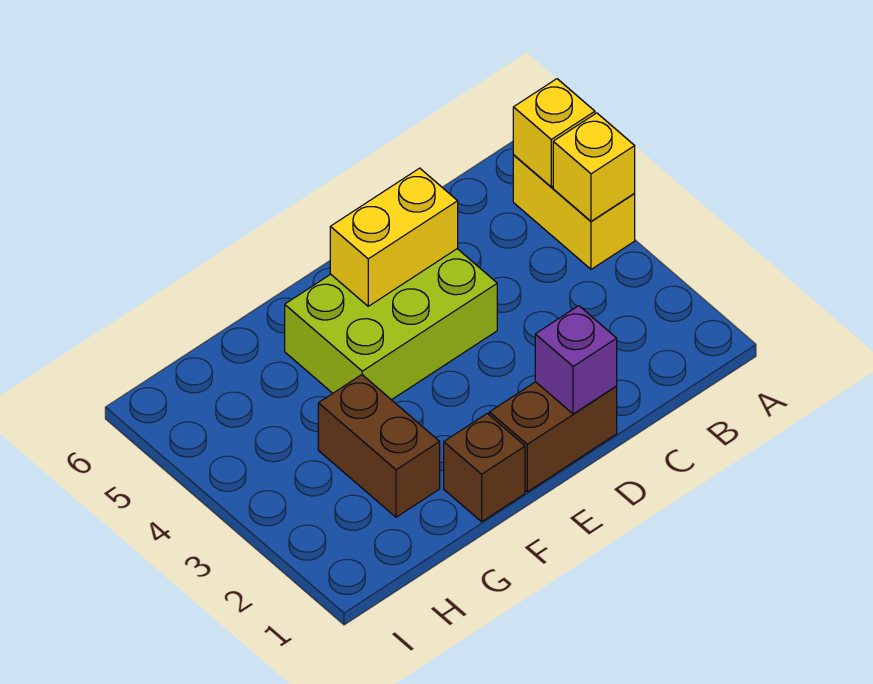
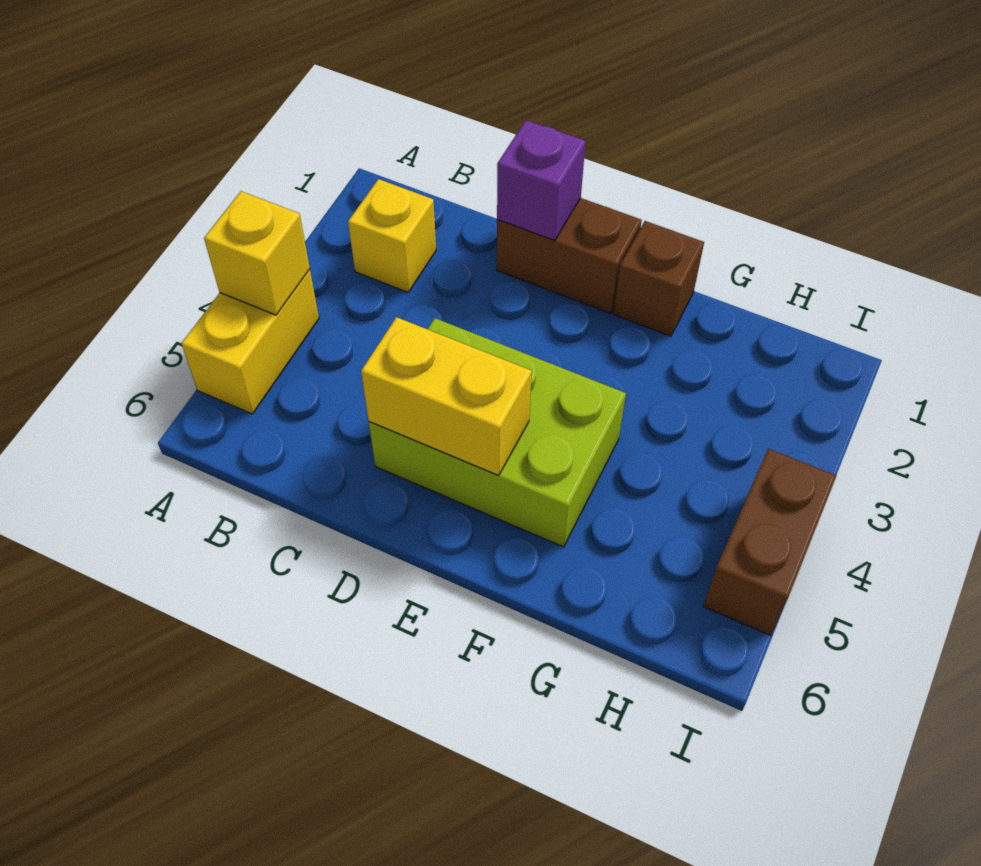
yellow brick A5 level 2 -> yellow brick B2 level 1
brown brick G2:G3 level 1 -> brown brick I4:I5 level 1

